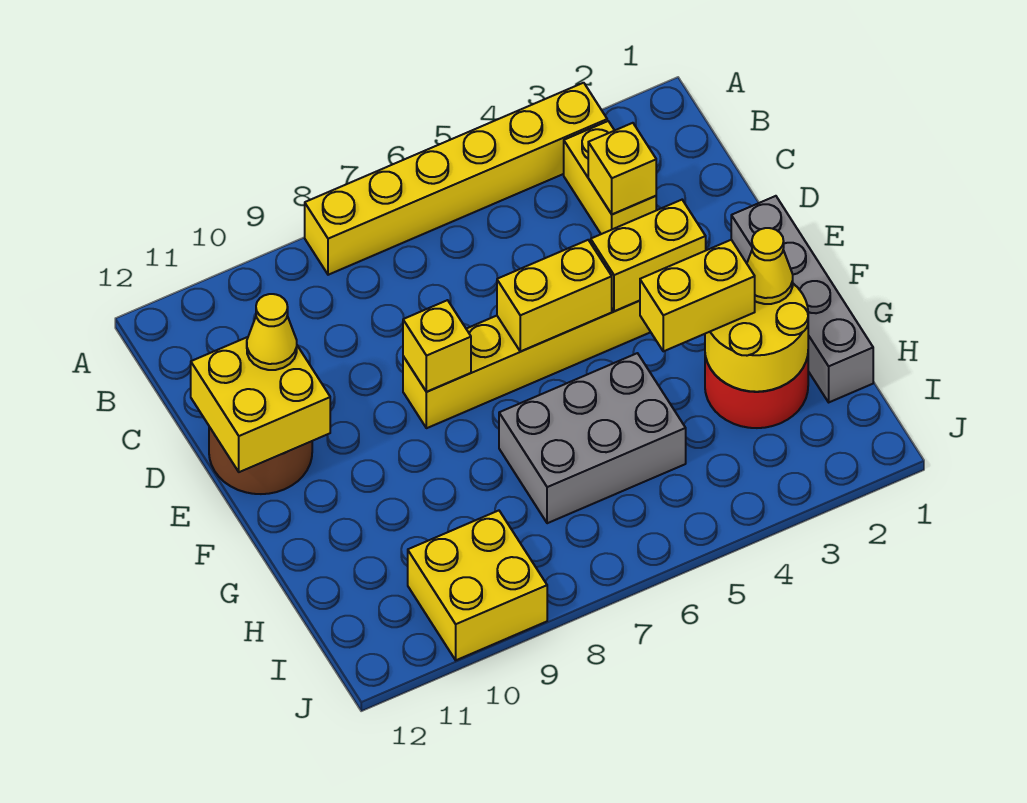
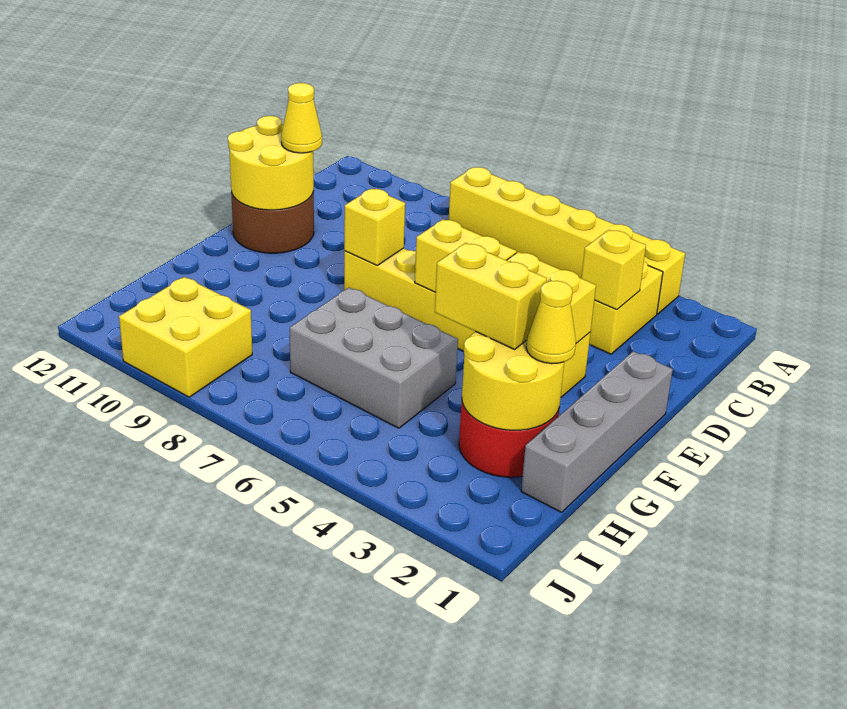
yellow brick D11:E12 level 2 -> yellow round brick D11:E12 level 2

